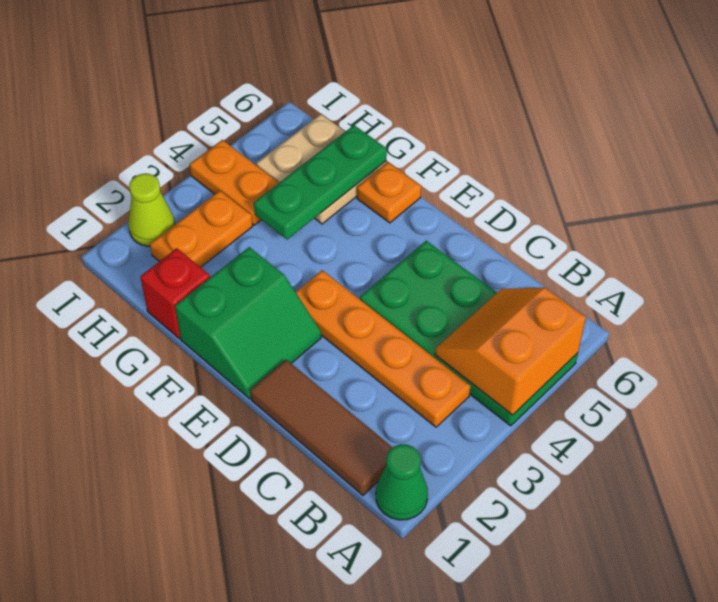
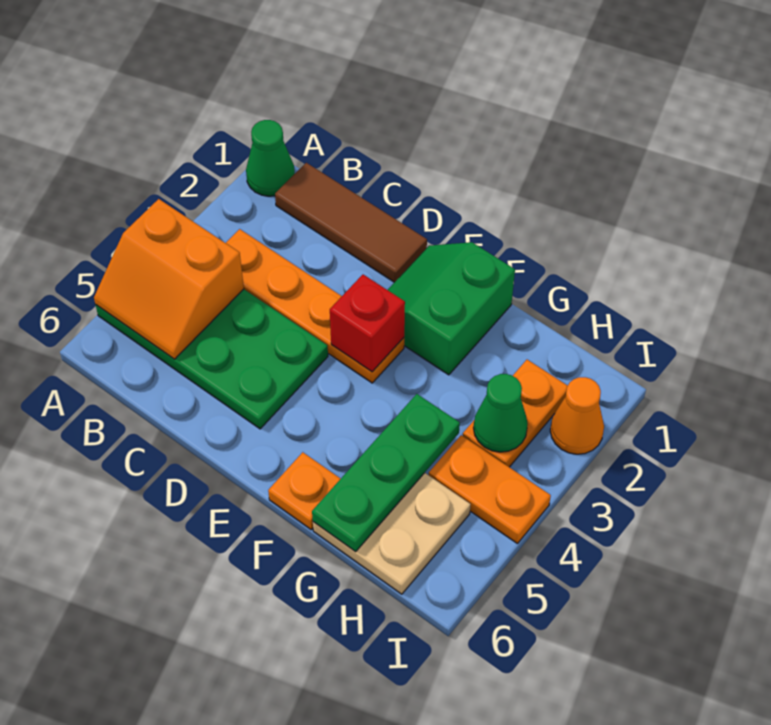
orange slope A4:B5 level 2 top A -> orange slope A4:B5 level 2 top 4
red brick G1 level 1 -> red brick E3 level 2
none -> green cone H3 level 2
lime cone I2 level 1 -> orange cone I2 level 1

